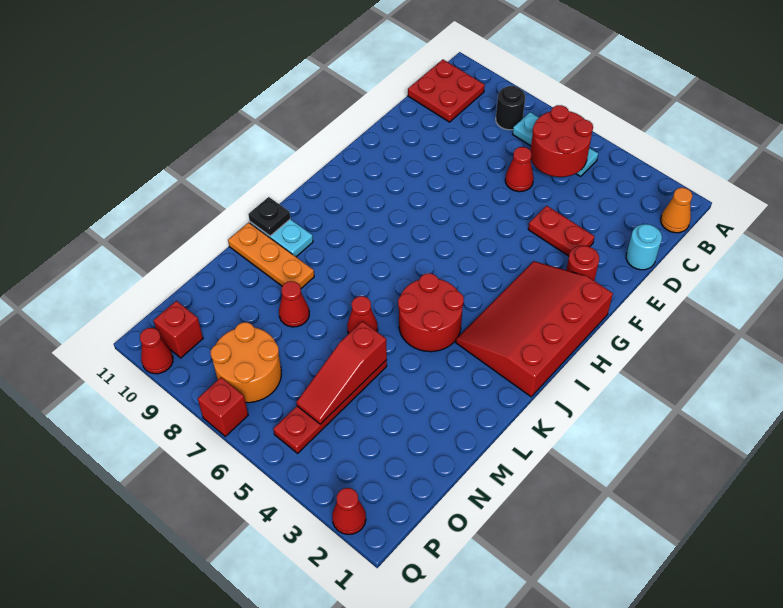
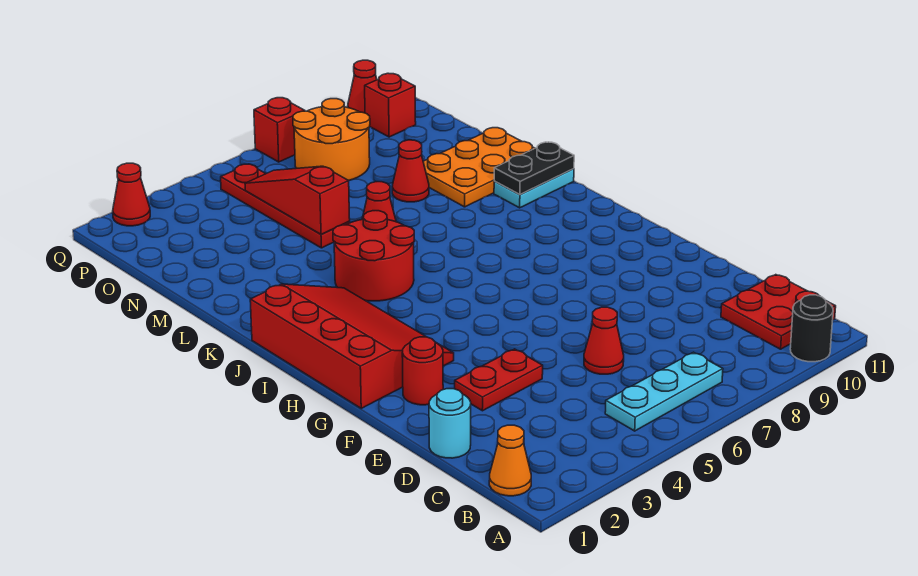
red round brick B5:C6 level 2 -> none
black round brick B8 level 1 -> black round brick A10 level 1
black plate K11 level 2 -> black plate K10:K11 level 2
orange plate L9:L11 level 1 -> orange plate L9:M11 level 1

